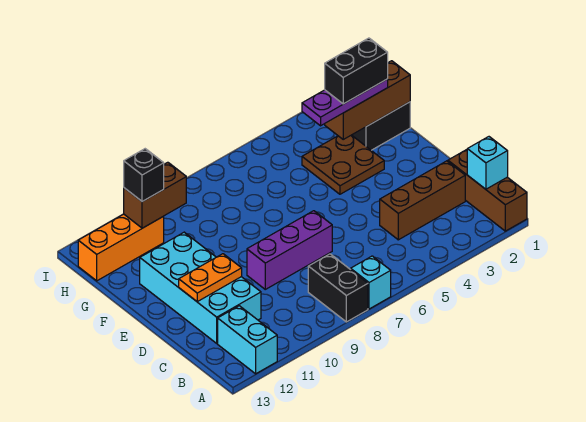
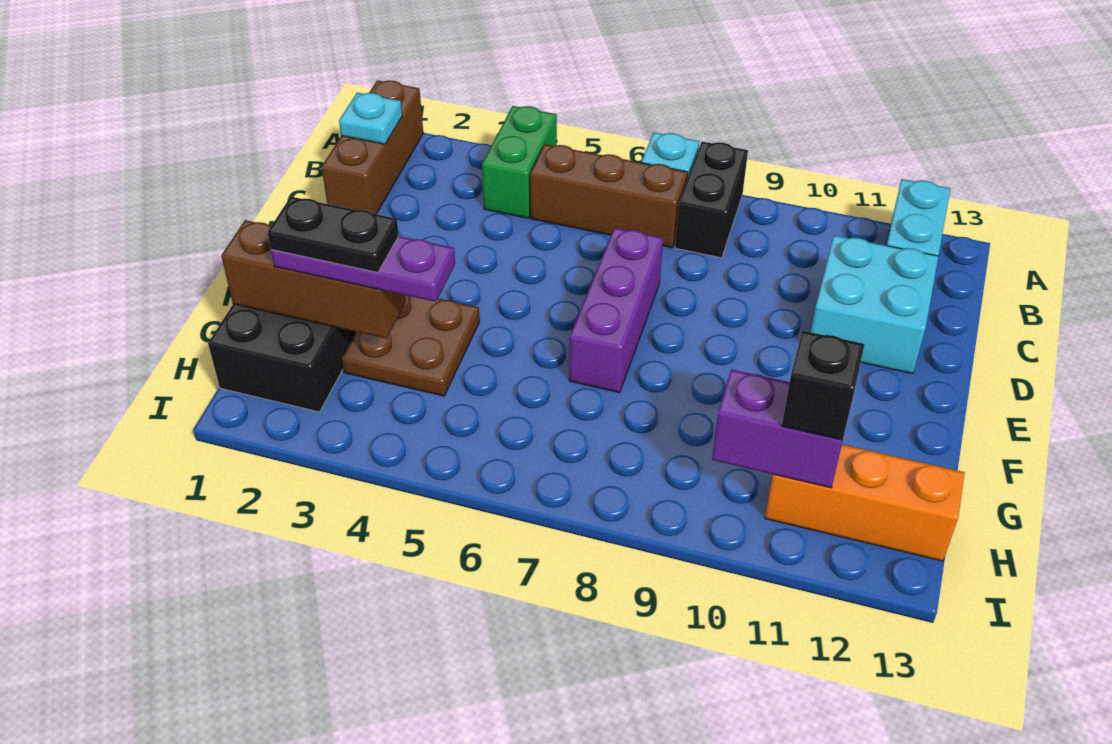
none -> green brick A4:B4 level 1
cyan brick B1 level 2 -> cyan plate B1 level 2
brown brick C2:C4 level 1 -> brown brick B5:B7 level 1
cyan brick C11:F12 level 1 -> cyan brick C11:D12 level 1
purple brick D7:D9 level 1 -> purple brick D7:F7 level 1
orange plate D11:D12 level 2 -> none
black brick G2:G3 level 4 -> black plate G2:G3 level 4
brown brick H10:H11 level 2 -> purple brick H10:H11 level 2

